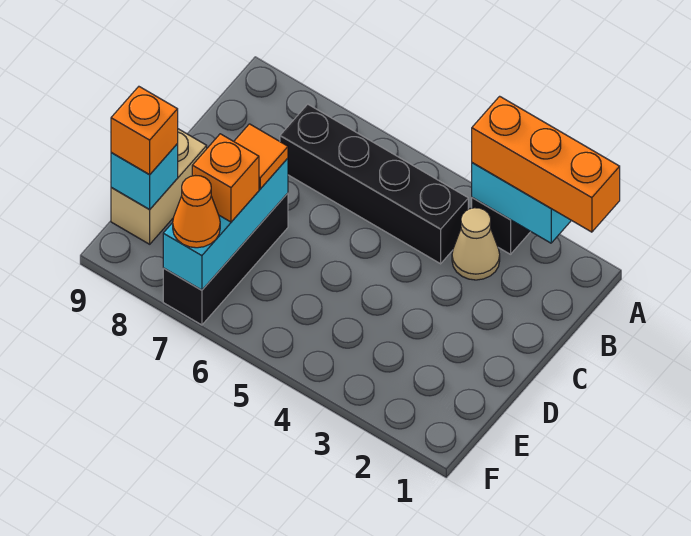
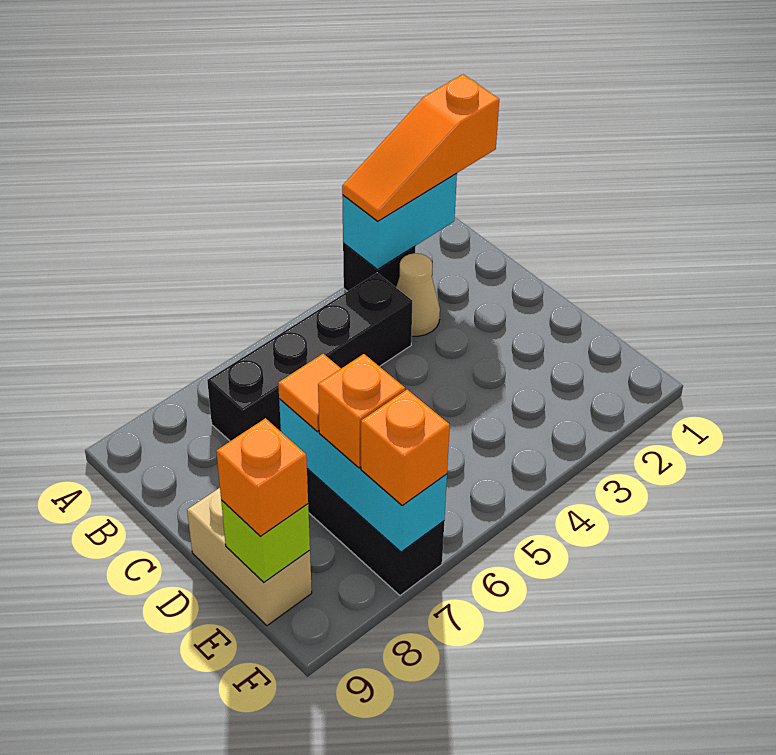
orange brick A1:A3 level 3 -> orange slope A1:A3 level 3 top 1
cyan brick E9 level 2 -> lime brick E9 level 2
orange cone F7 level 3 -> orange brick F7 level 3

